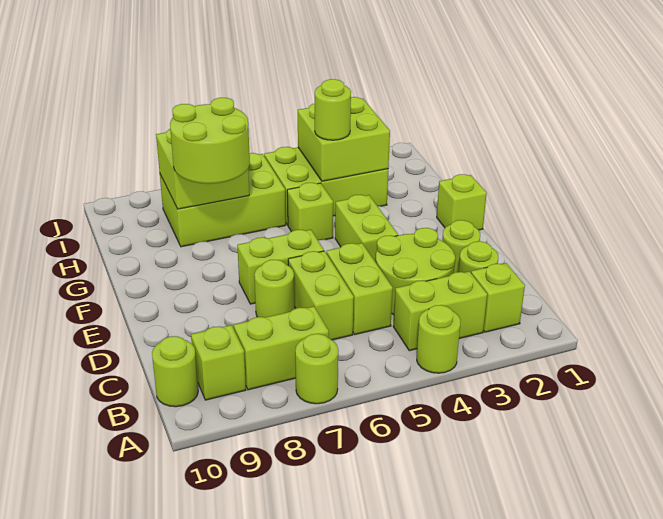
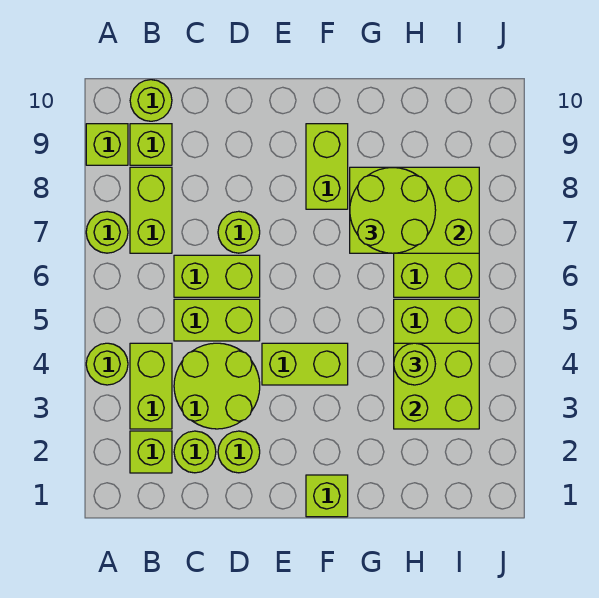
lime brick E6:E7 level 1 -> lime brick F8:F9 level 1
lime brick G5 level 1 -> lime brick A9 level 1
lime brick H7:I8 level 2 -> lime brick G7:I8 level 2

